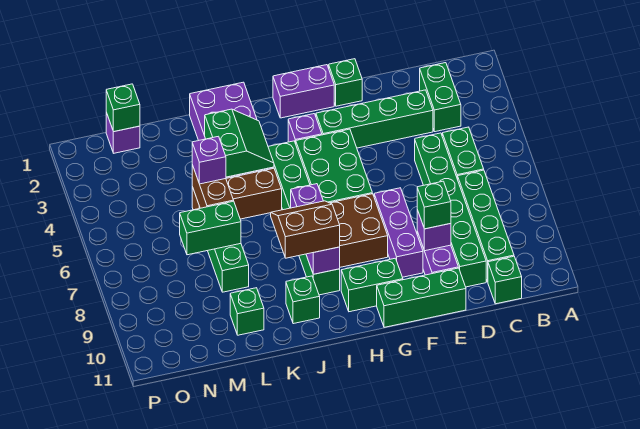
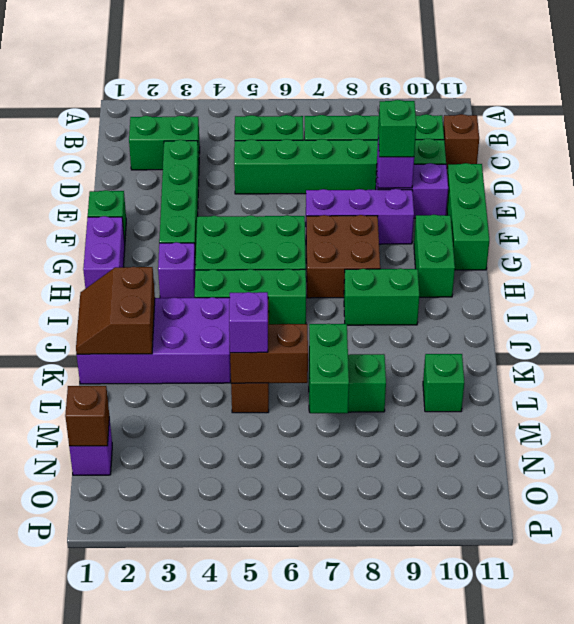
green brick C11 level 1 -> brown brick C11 level 1
purple brick I7:I9 level 2 -> none
brown slope I8:J9 level 3 top 9 -> brown slope J1:K2 level 2 top 2
green slope J3:K4 level 2 top K -> none
green brick J10 level 1 -> none
green brick N1 level 2 -> brown brick N1 level 2

